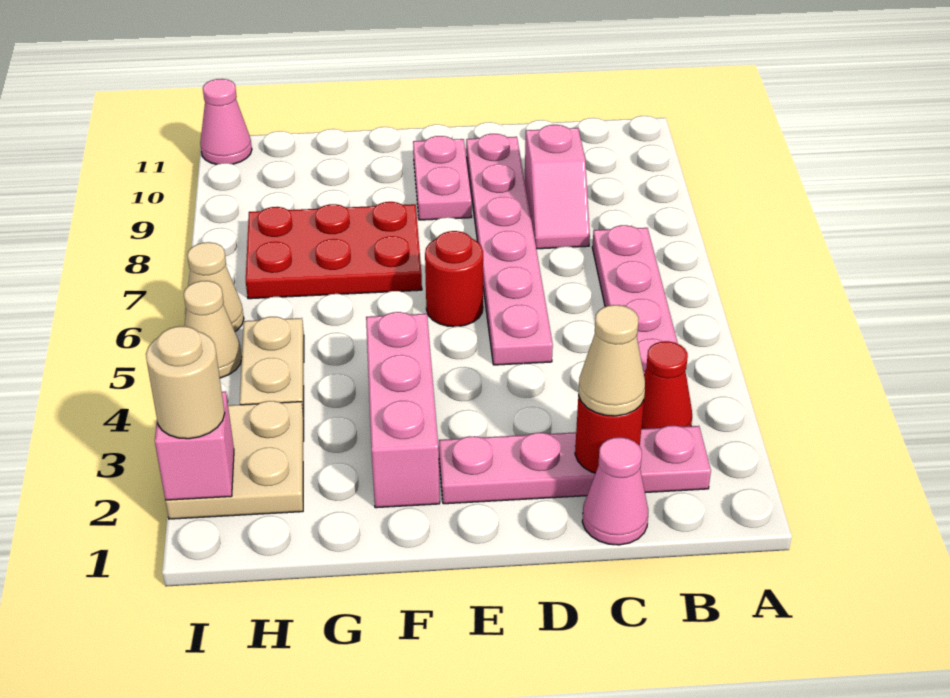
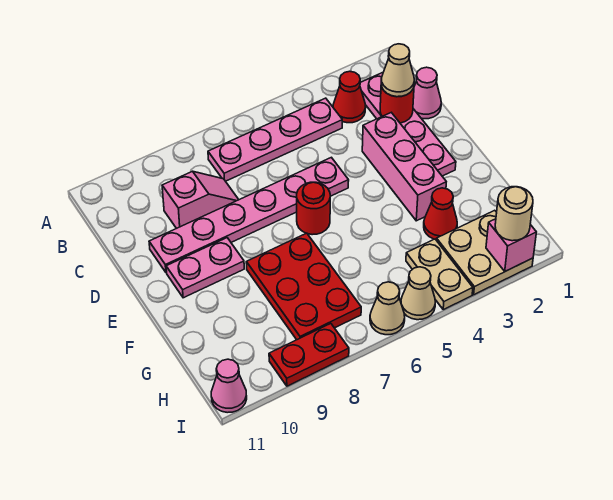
pink brick F2:F4 level 1 -> pink brick D3:F3 level 1
none -> red cone G3 level 1
tan plate H4:H5 level 1 -> tan plate H4:I4 level 1
none -> red plate I8:I9 level 1

